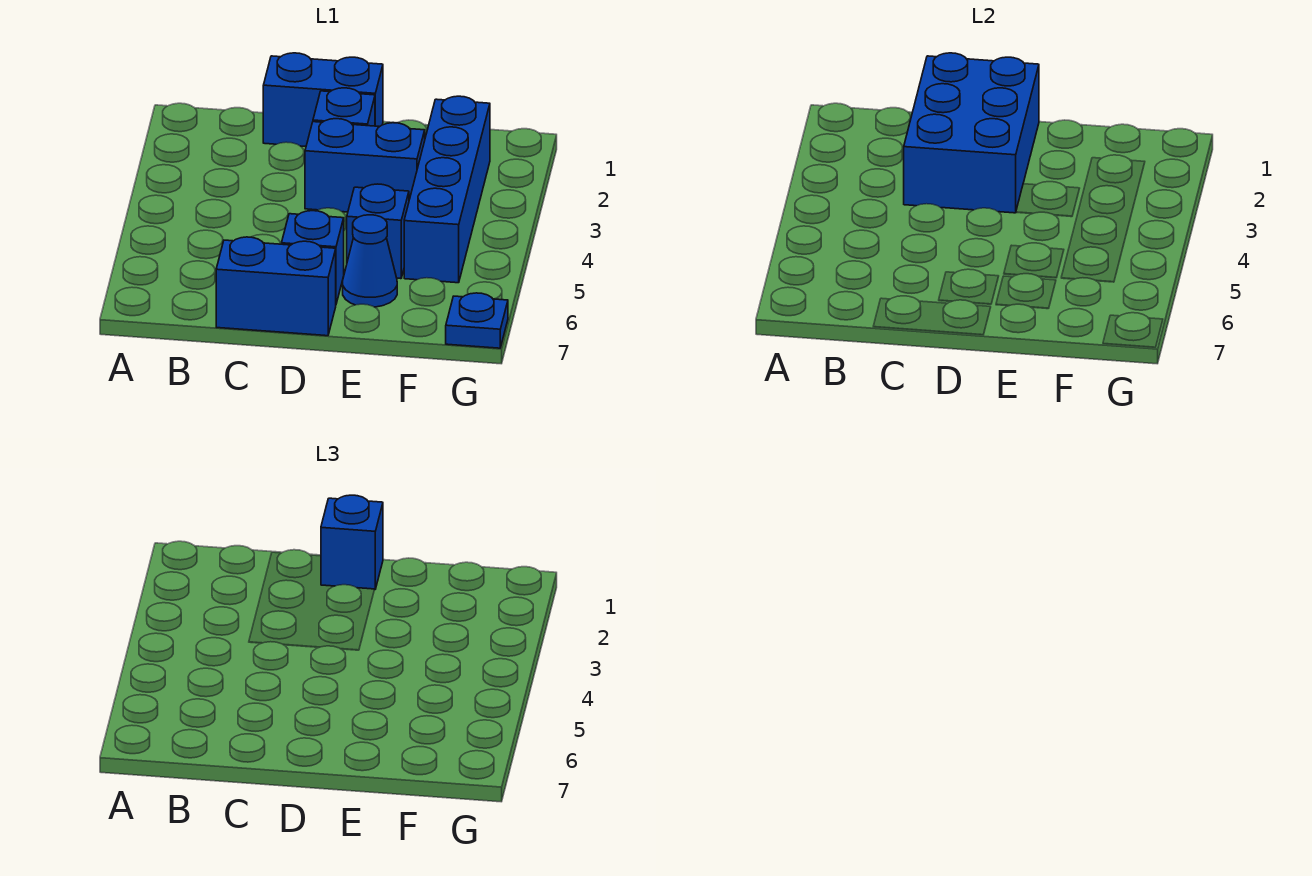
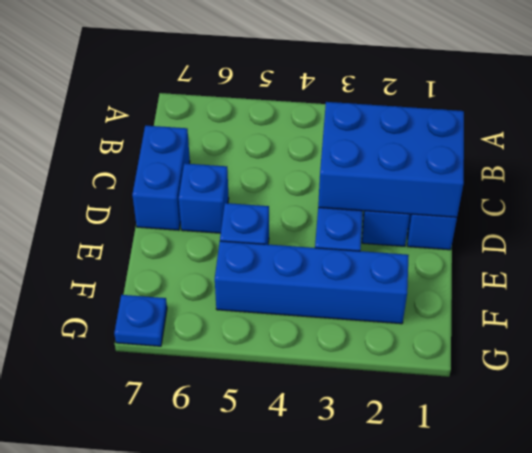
blue brick D1 level 3 -> none
blue cone E6 level 1 -> none

